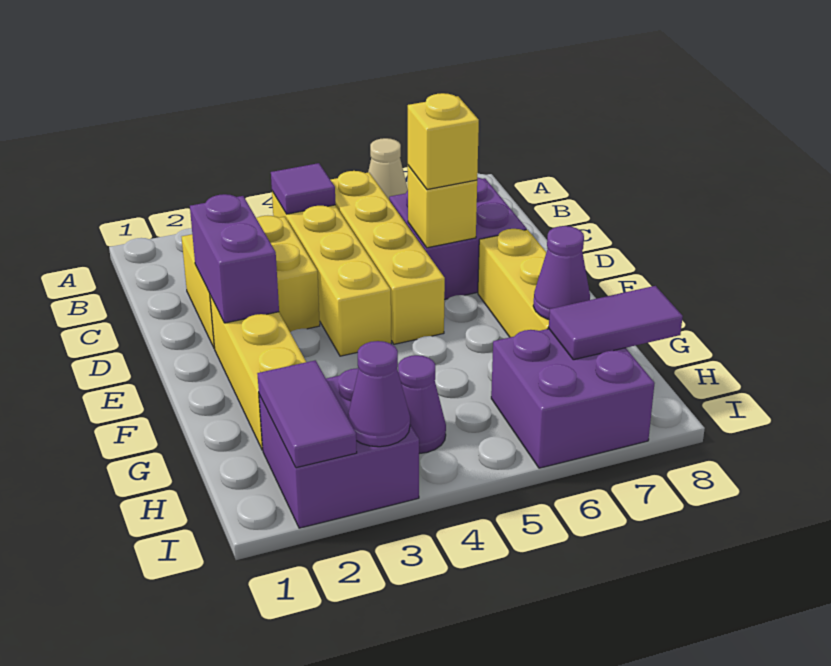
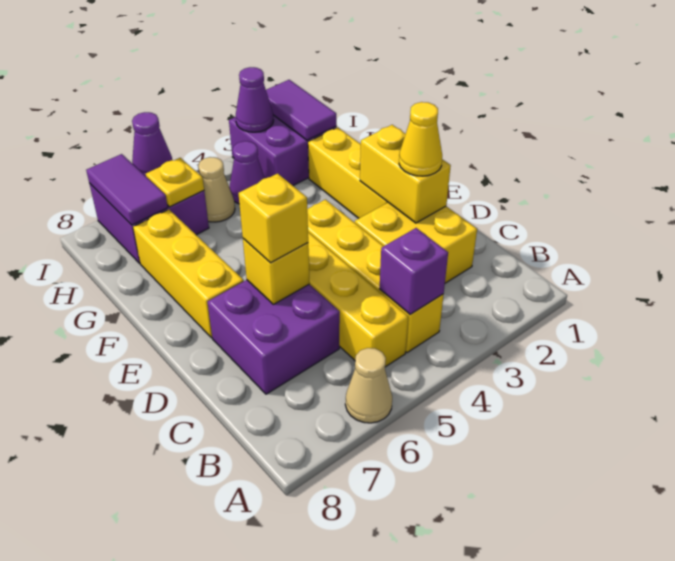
purple tile B4 level 2 -> purple brick B4 level 2
purple brick D2:E2 level 2 -> yellow brick D2:E2 level 2
none -> yellow cone D2 level 3
purple cone G7 level 2 -> purple cone I6 level 2
none -> tan cone H5 level 1
none -> yellow plate H6 level 2
purple tile H7:H8 level 2 -> purple tile H7:I7 level 2

